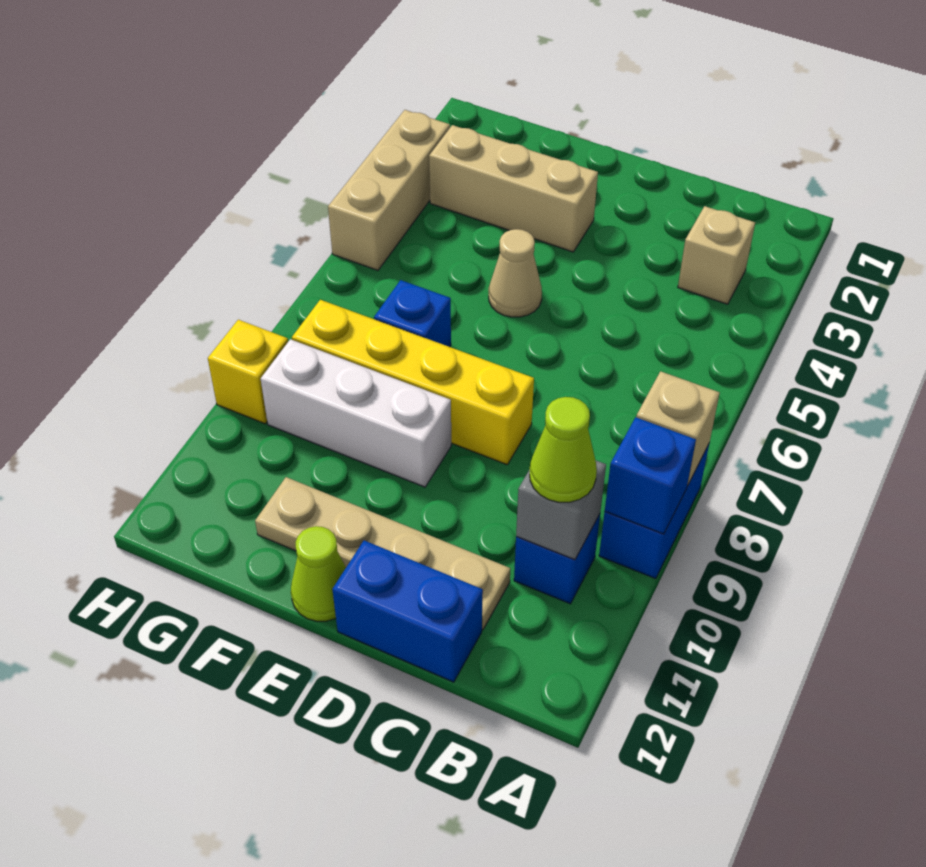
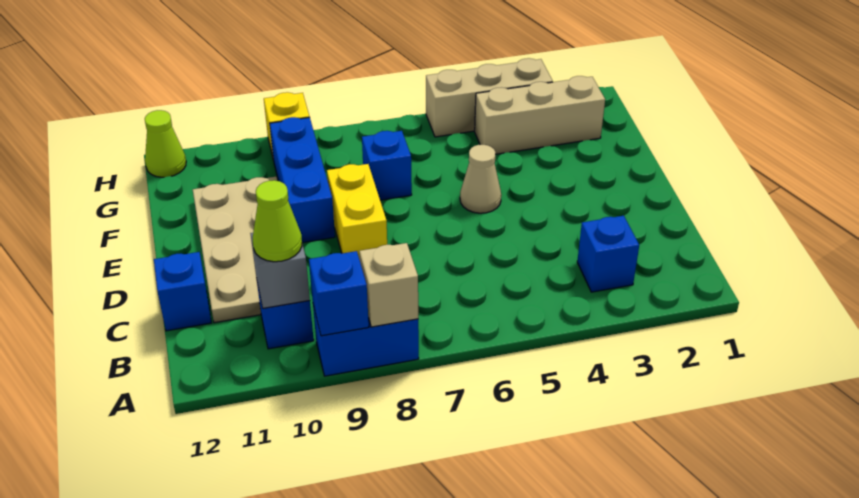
tan brick B3 level 1 -> blue brick B3 level 1
tan plate C11:F11 level 1 -> tan plate C10:F11 level 1
blue brick C12:D12 level 1 -> blue brick C12 level 1
yellow brick D8:G8 level 1 -> yellow brick D8:E8 level 1
tan brick E3:G3 level 1 -> tan brick G2:G4 level 1
white brick E9:G9 level 1 -> blue brick E9:G9 level 1
lime cone E12 level 1 -> lime cone H12 level 1

